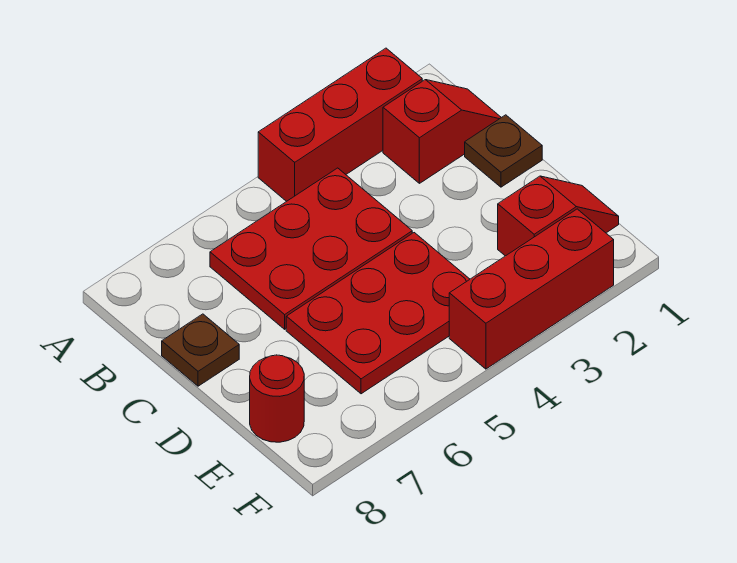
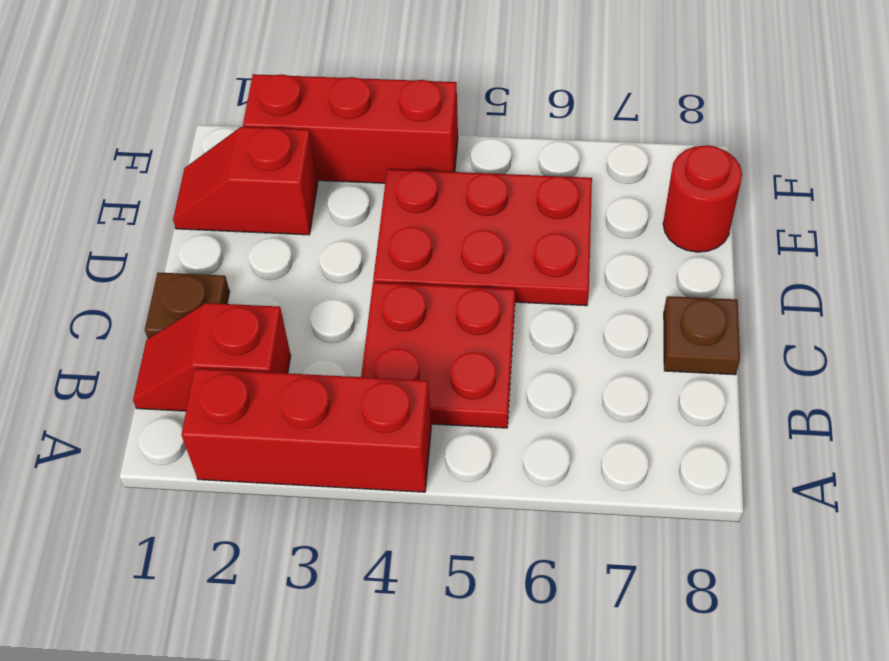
red plate B4:C6 level 1 -> red plate B4:C5 level 1

